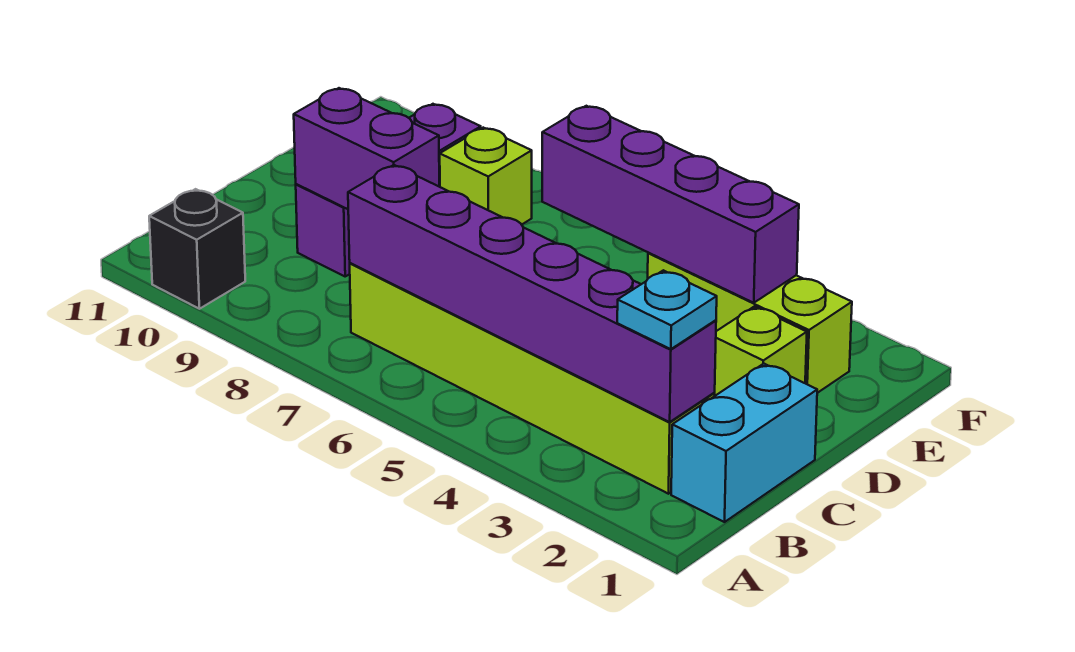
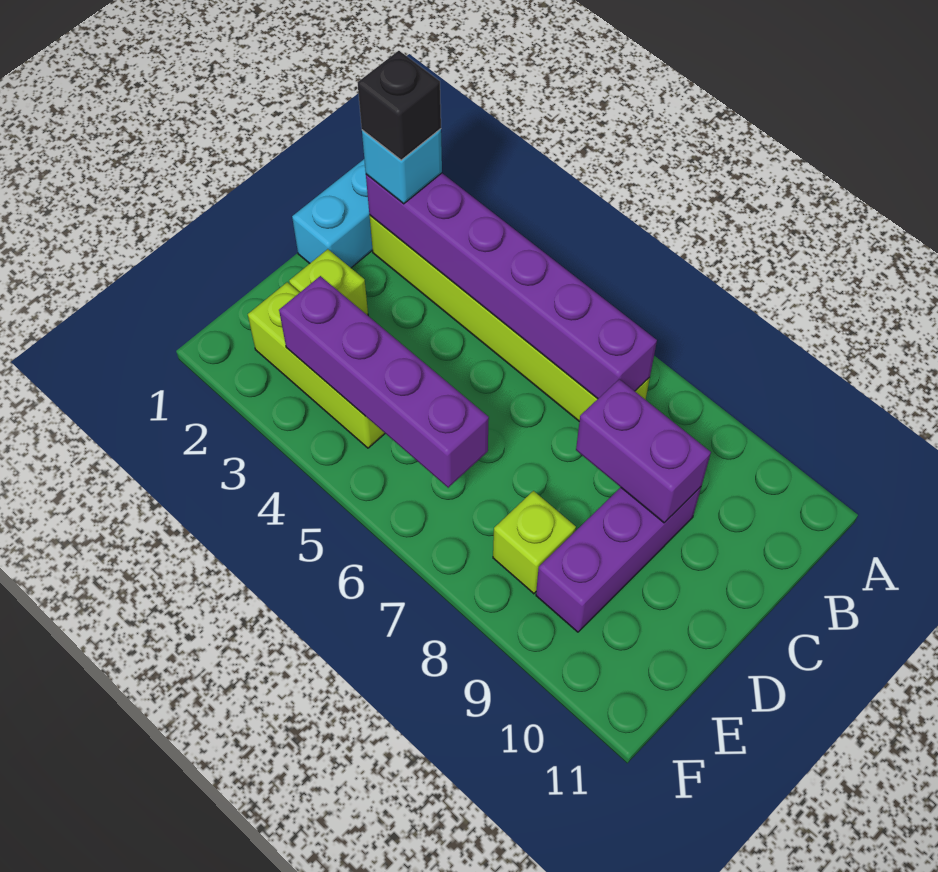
black brick A10 level 1 -> black brick B2 level 4
cyan plate B2 level 3 -> cyan brick B2 level 3

